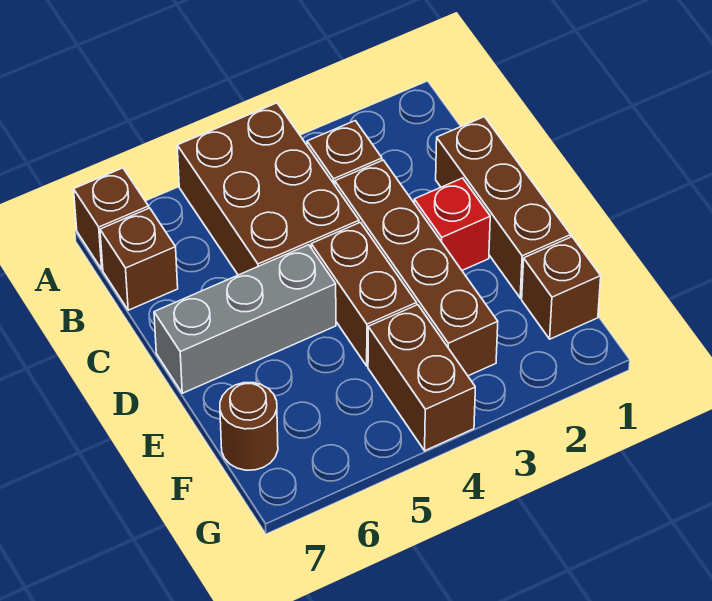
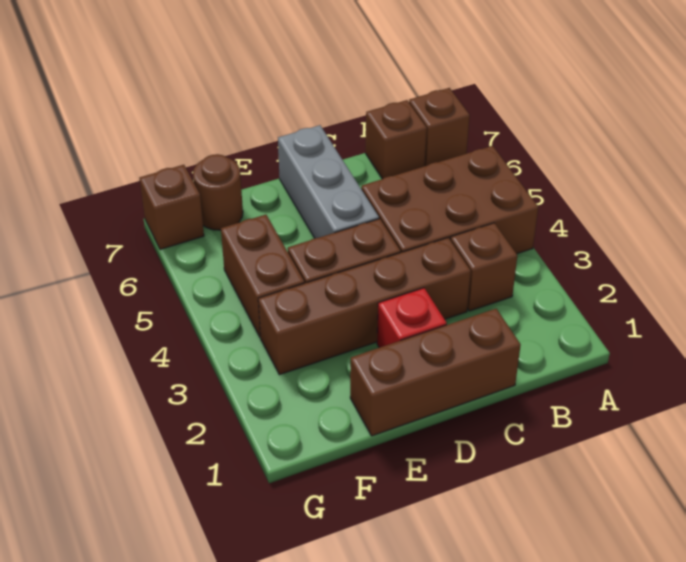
brown brick F1 level 1 -> brown brick G7 level 1
brown brick F4:G4 level 1 -> brown brick F4:F5 level 1

